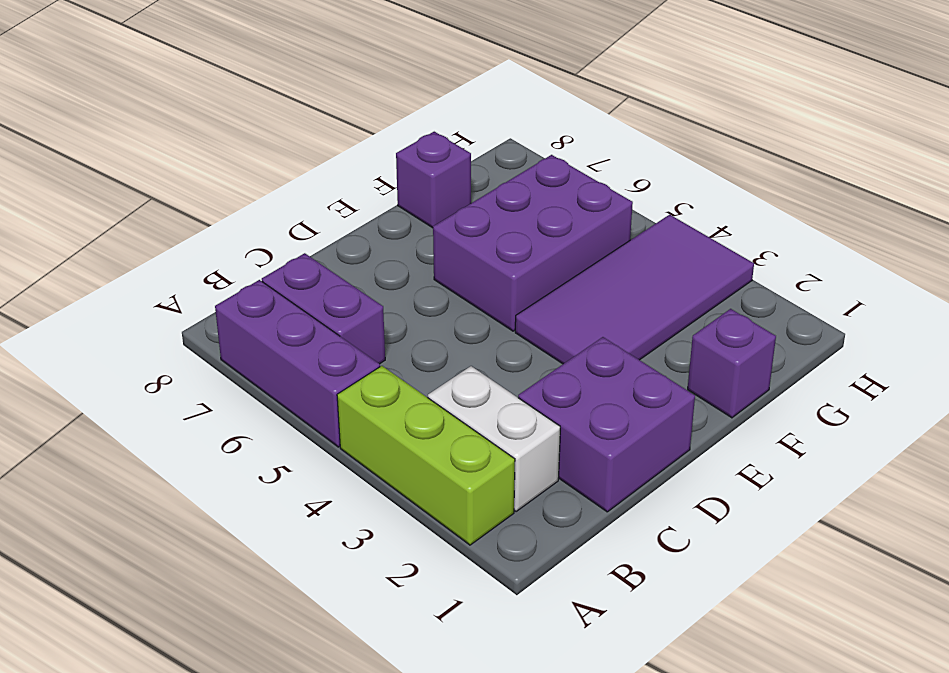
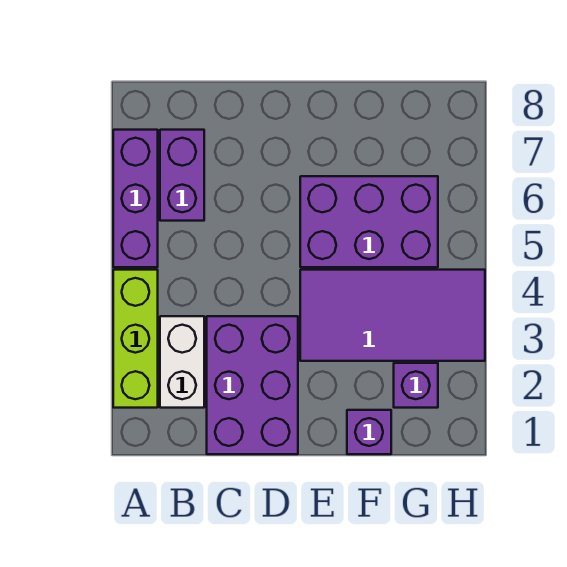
purple brick C1:D2 level 1 -> purple brick C1:D3 level 1
purple brick F8 level 1 -> purple brick G2 level 1

